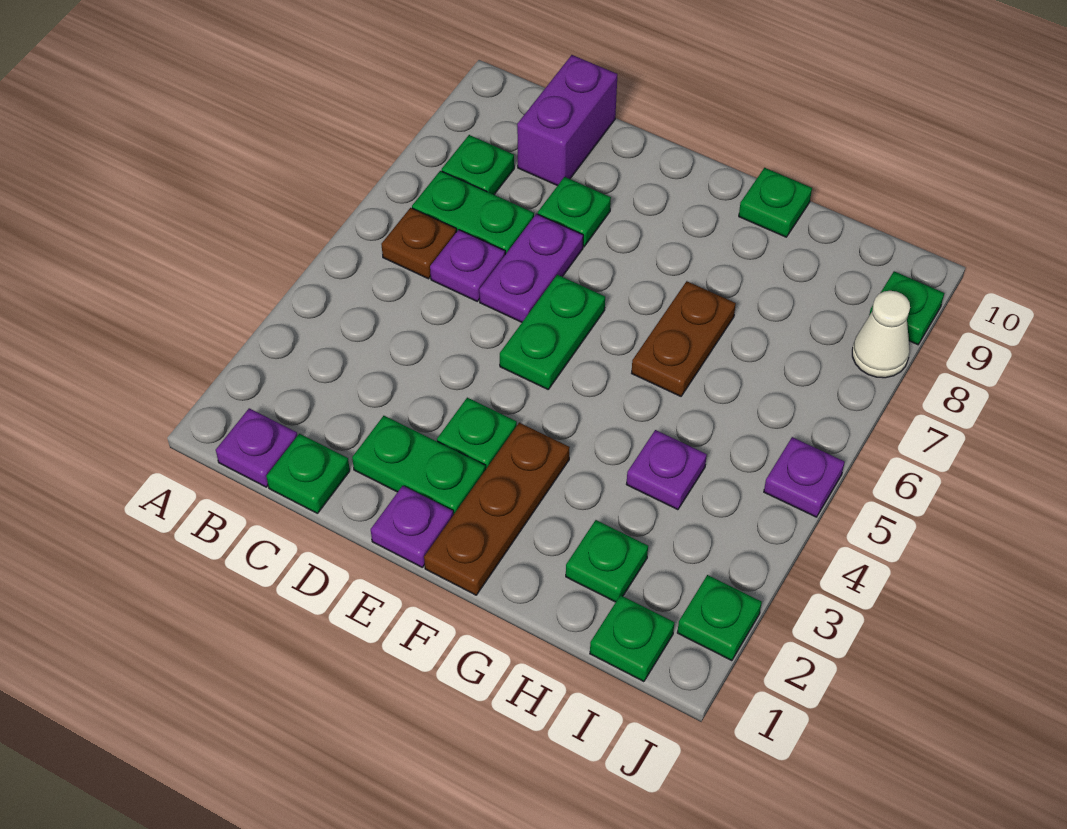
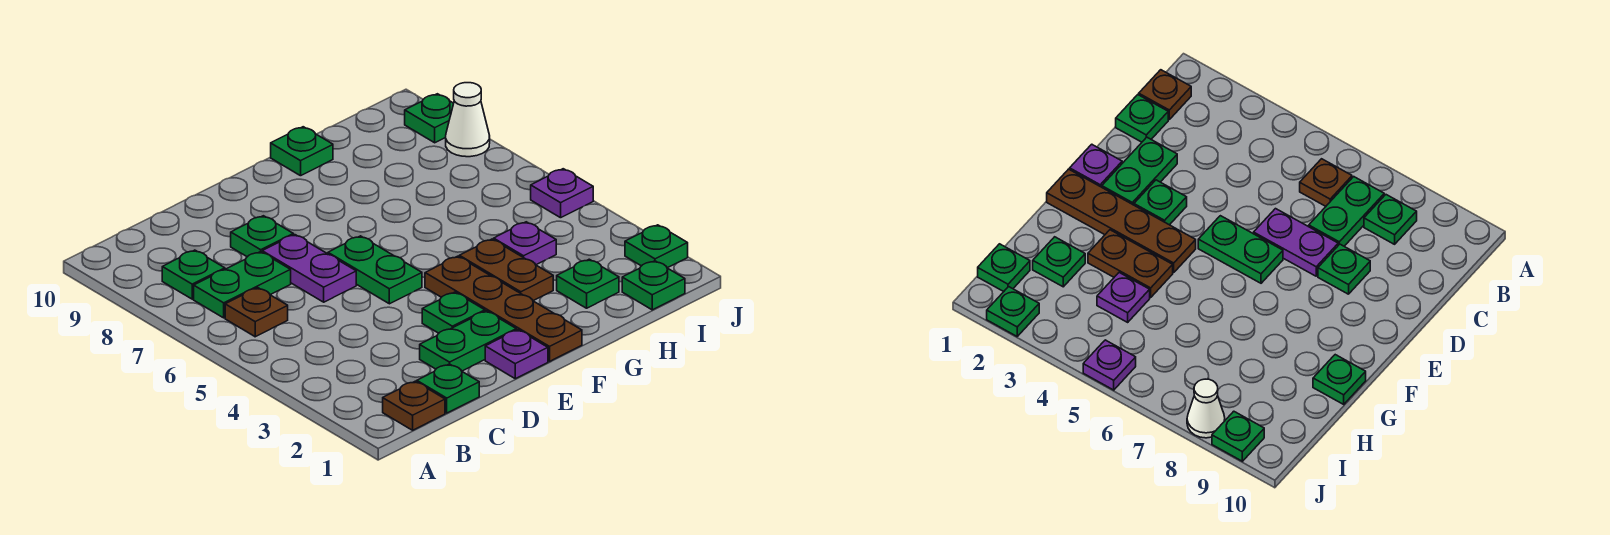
purple plate B1 level 1 -> brown plate B1 level 1
purple plate C6 level 1 -> none
purple brick C9:C10 level 1 -> none
brown plate F1:F3 level 1 -> brown plate F1:F4 level 1
brown plate G6:G7 level 1 -> brown plate G3:G4 level 1

